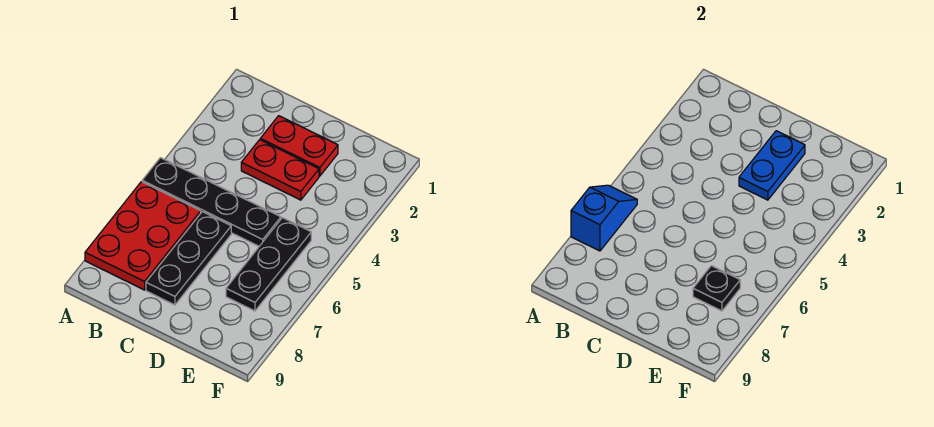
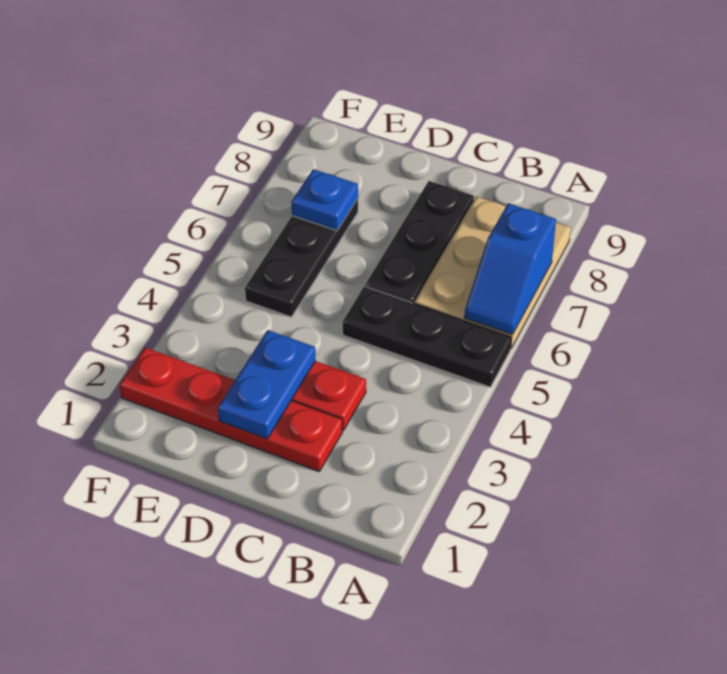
black plate A5:D5 level 1 -> black plate A5:C5 level 1
red plate A6:B8 level 1 -> tan plate A6:B8 level 1
red plate C2:D2 level 1 -> red plate C2:F2 level 1
black plate E7 level 2 -> blue plate E7 level 2

